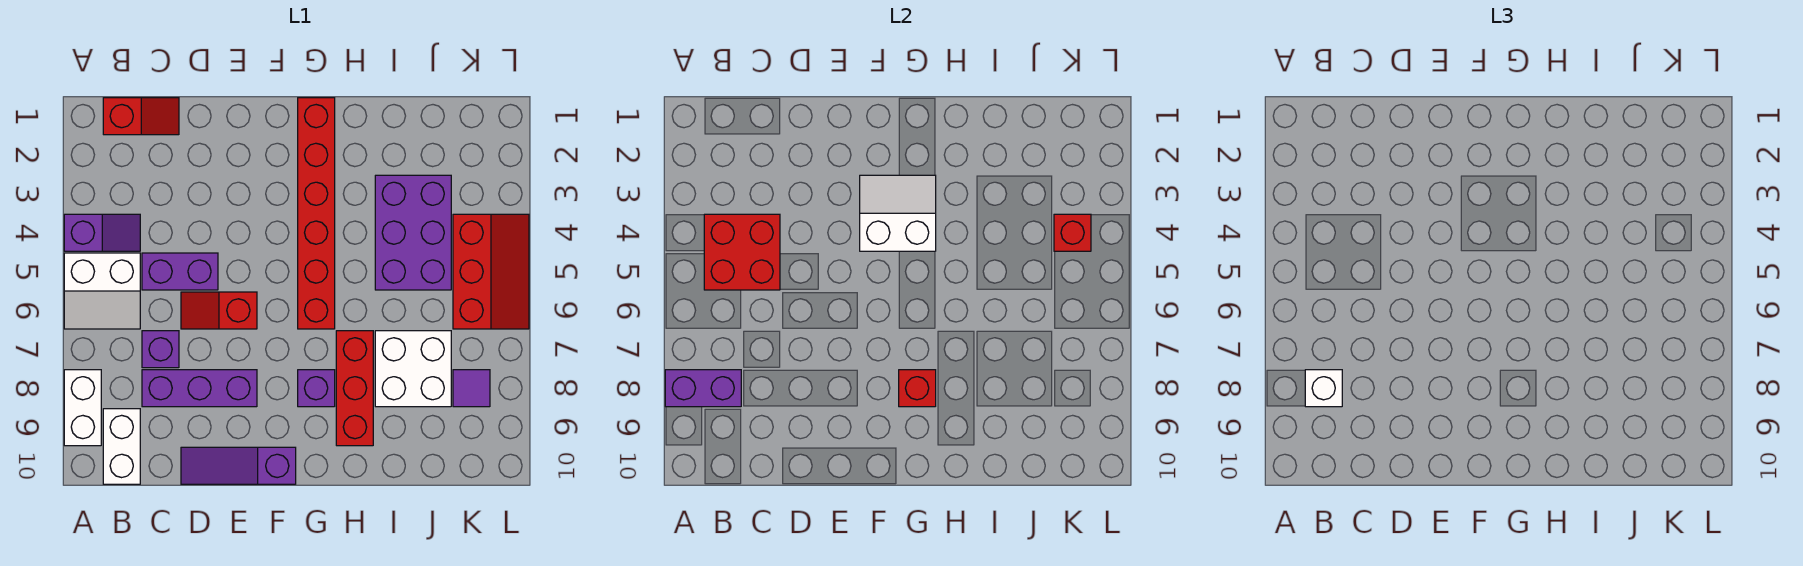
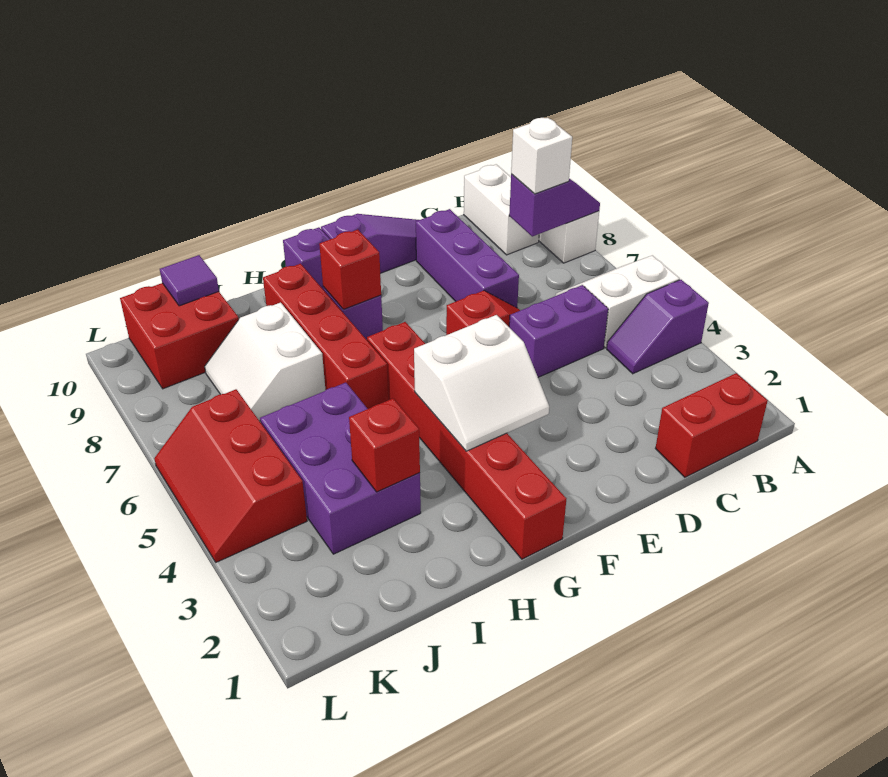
purple brick A8:B8 level 2 -> purple slope A8:B8 level 2 top B
red slope B1:C1 level 1 top B -> red brick B1:C1 level 1
red brick B4:C5 level 2 -> red brick J9:K10 level 1
purple brick C7 level 1 -> purple brick G10 level 1
purple brick C8:E8 level 1 -> purple brick D7:D9 level 1
red brick H7:H9 level 1 -> red brick H6:H9 level 1
white brick I7:J8 level 1 -> white slope I7:J8 level 1 top I
red brick K4 level 2 -> red brick I3 level 2
purple tile K8 level 1 -> purple tile J10 level 2

